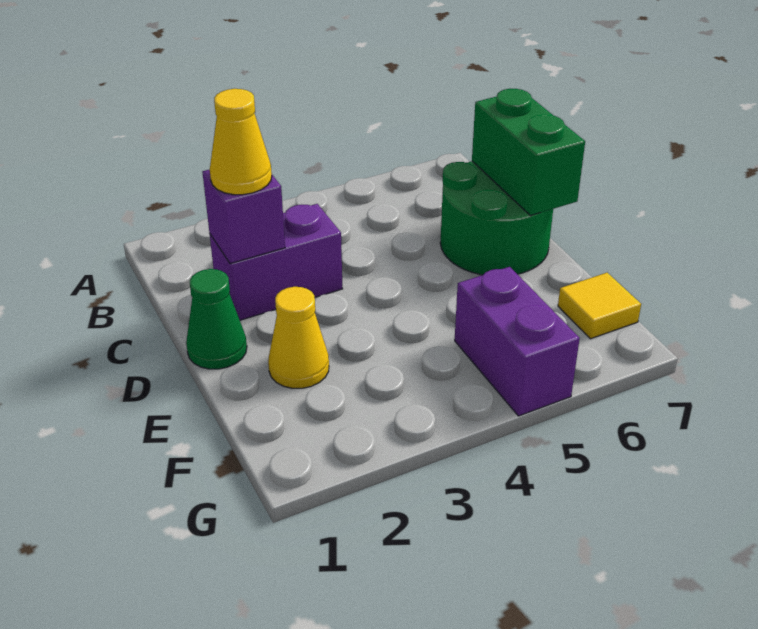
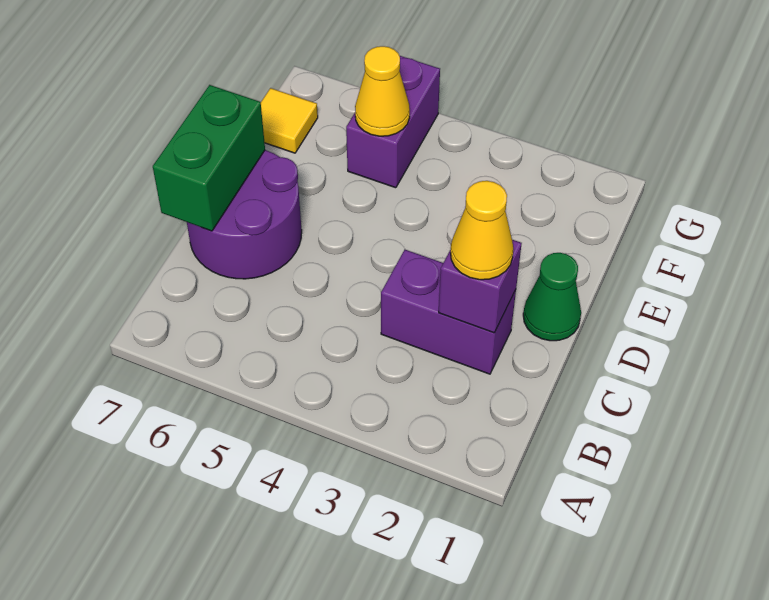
green round brick C6:D7 level 1 -> purple round brick C6:D7 level 1
yellow cone E2 level 1 -> yellow cone F5 level 2

